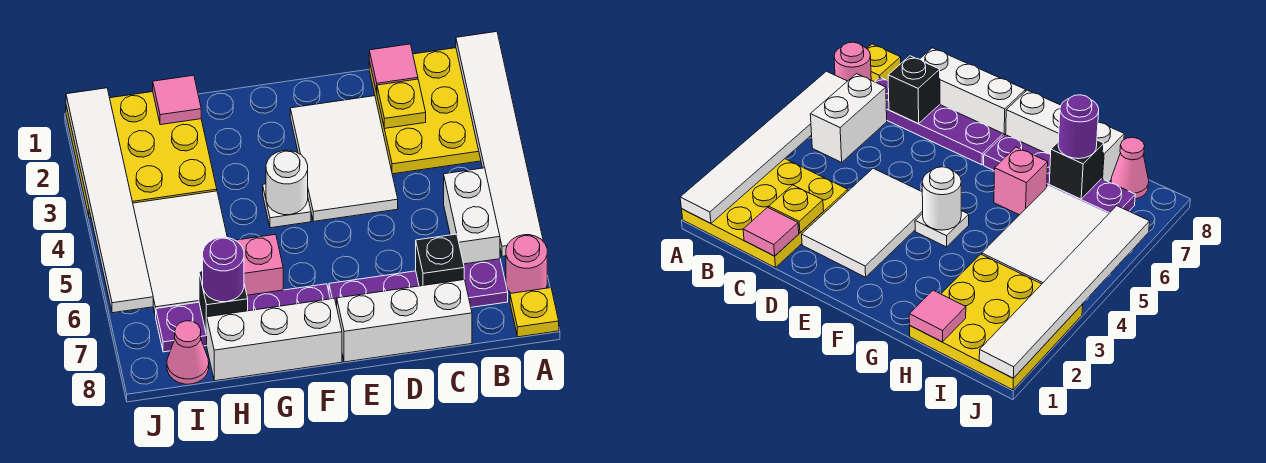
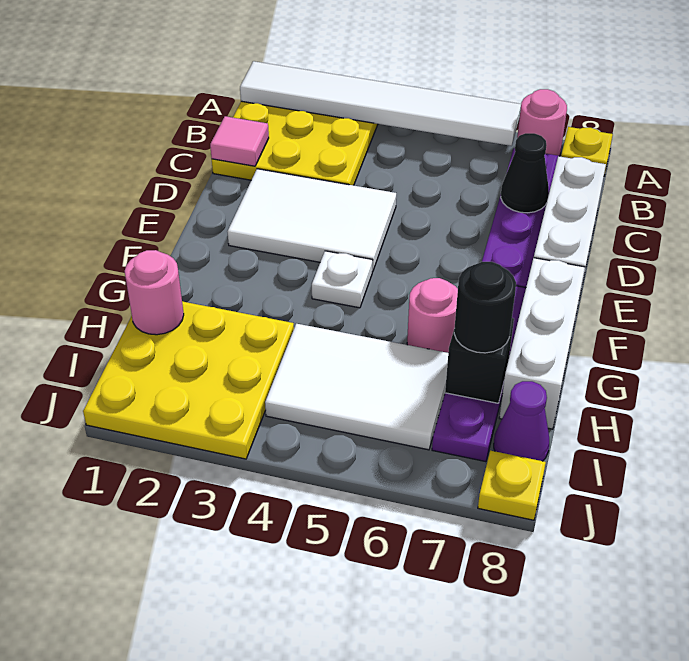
white brick B5:B6 level 1 -> none
yellow plate C2 level 2 -> yellow plate J8 level 1
black brick C7 level 2 -> black cone C7 level 2
white round brick F4 level 2 -> none
pink brick G6 level 1 -> pink round brick G6 level 1
pink tile H1 level 2 -> pink round brick H1 level 2
purple round brick H7 level 3 -> black round brick H7 level 3
pink cone I8 level 1 -> purple cone I8 level 1
white tile J1:J6 level 2 -> none

